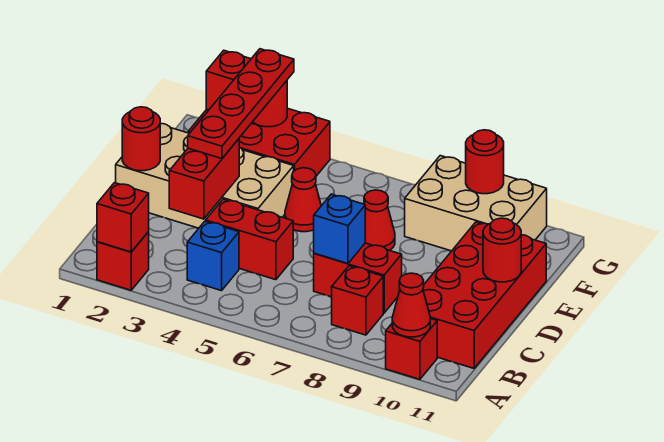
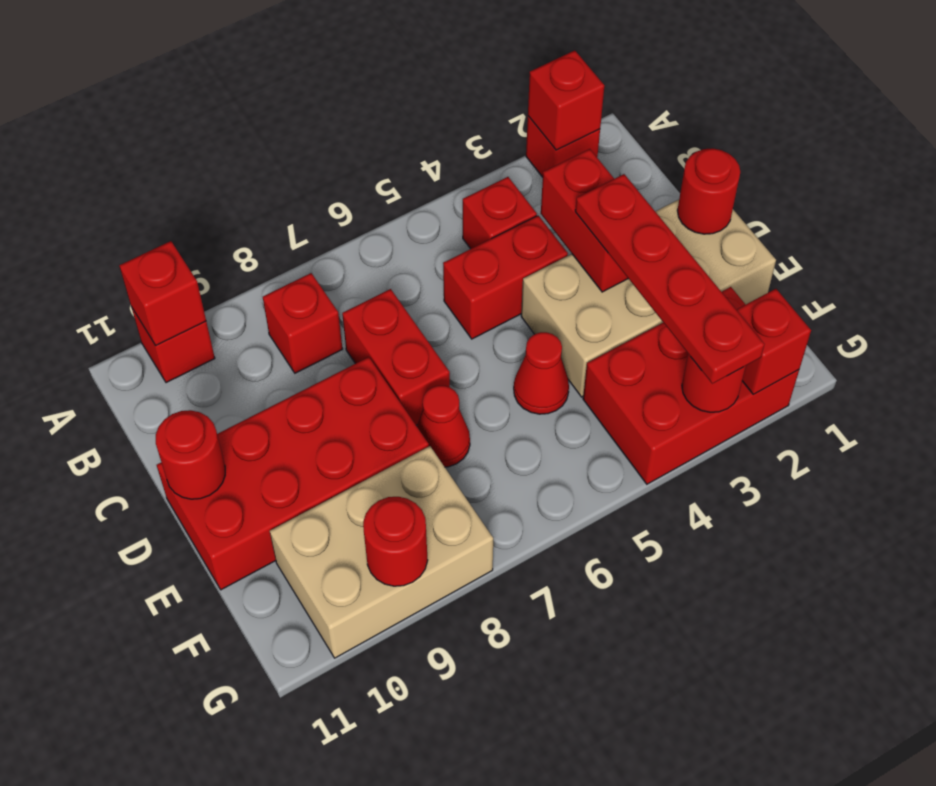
red cone A10 level 2 -> red brick A10 level 2
blue brick B4 level 1 -> red brick B4 level 1
red brick B10:E11 level 1 -> red brick D8:E11 level 1
red brick C7:C8 level 1 -> red brick C7:D7 level 1
blue brick C7 level 2 -> none

